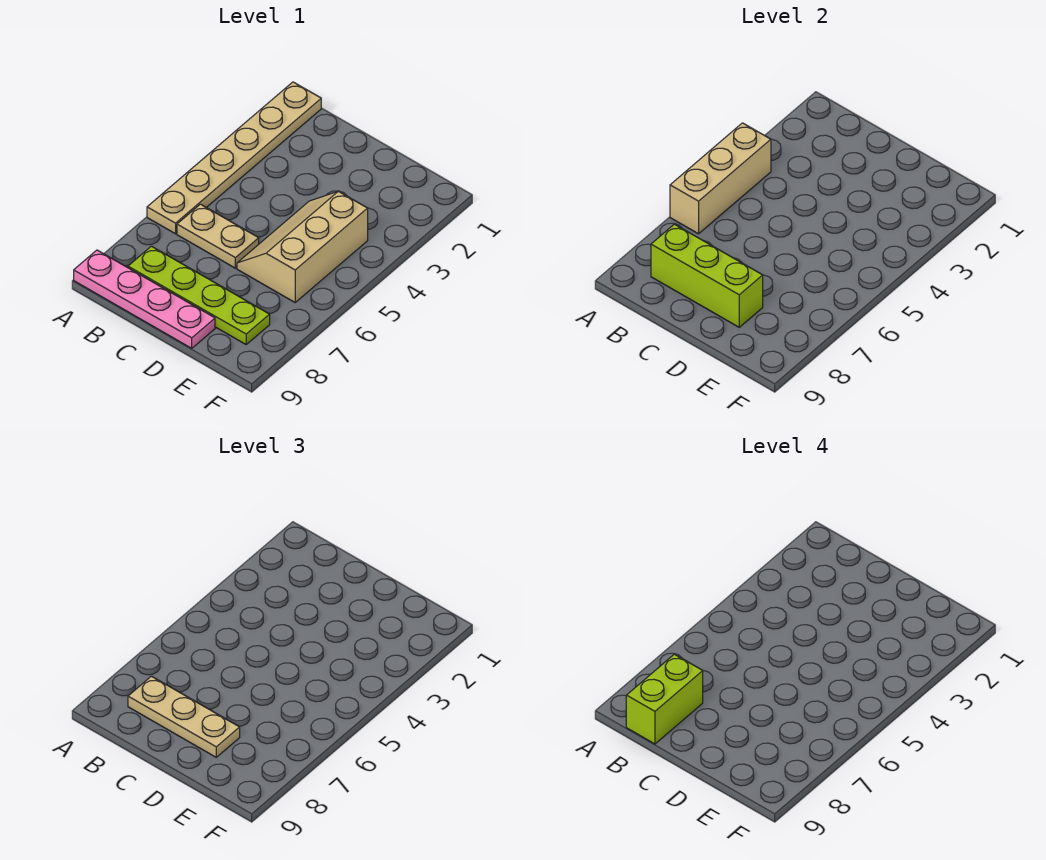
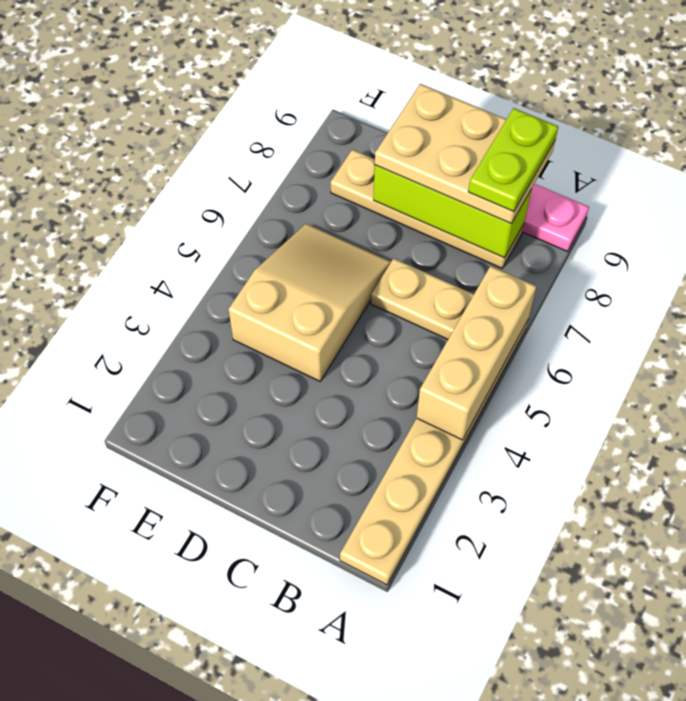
lime plate B8:E8 level 1 -> tan plate B8:E8 level 1
tan plate B8:D8 level 3 -> tan plate B8:D9 level 3
lime brick B8:B9 level 4 -> lime plate B8:B9 level 4
tan slope D4:E6 level 1 top E -> tan slope D4:E6 level 1 top 4

